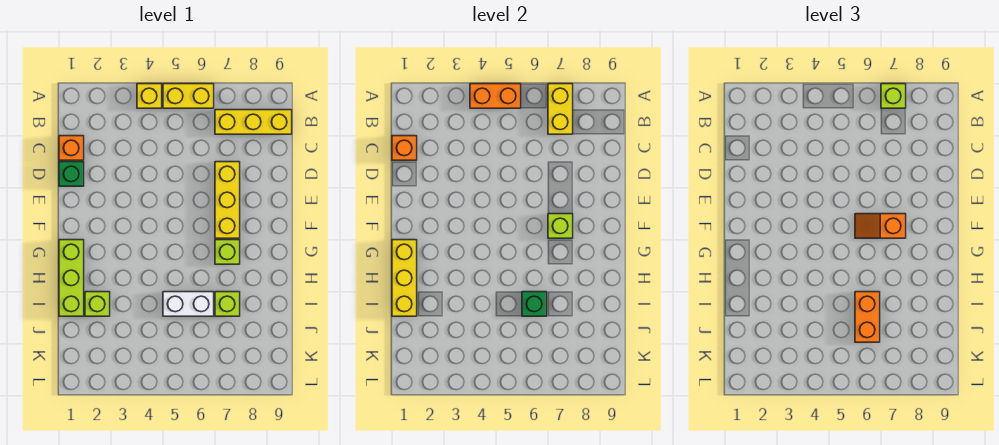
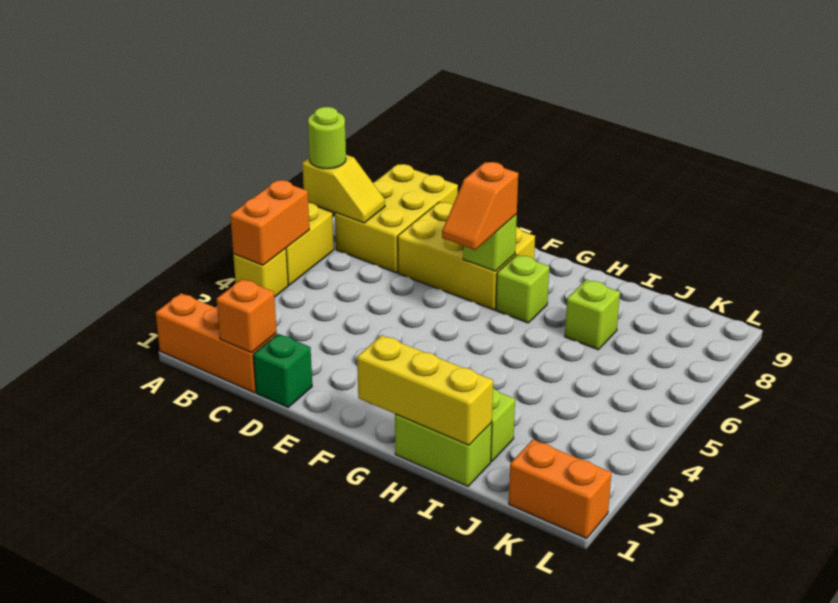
yellow brick A7:B7 level 2 -> yellow slope A7:B7 level 2 top A
lime brick A7 level 3 -> lime round brick A7 level 3
yellow brick B7:B9 level 1 -> yellow brick B7:C9 level 1
orange brick C1 level 1 -> orange brick A1:C1 level 1
yellow brick D7:F7 level 1 -> yellow brick D7:F8 level 1
lime brick G1:I1 level 1 -> lime brick H1:I1 level 1
white brick I5:I6 level 1 -> none
green brick I6 level 2 -> none
orange brick I6:J6 level 3 -> orange brick K1:L1 level 1

